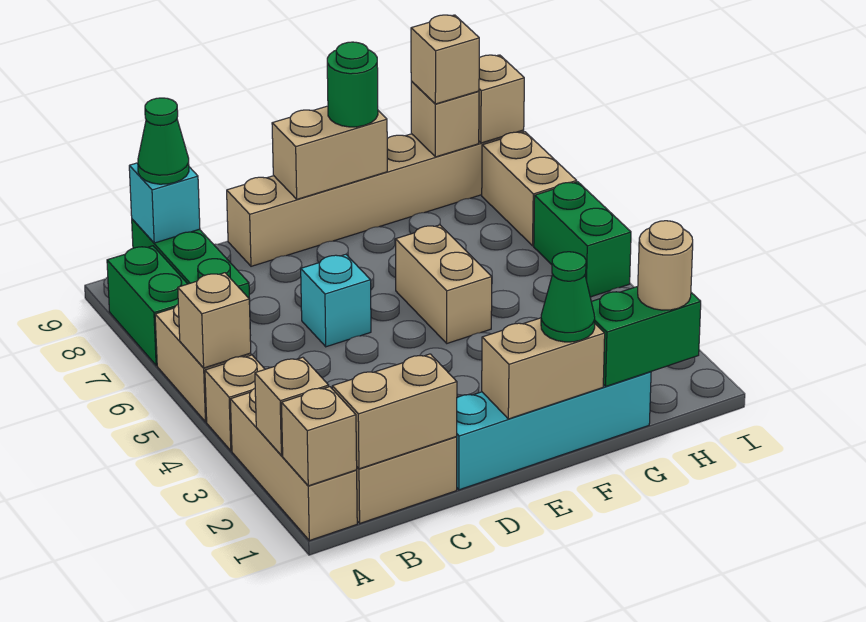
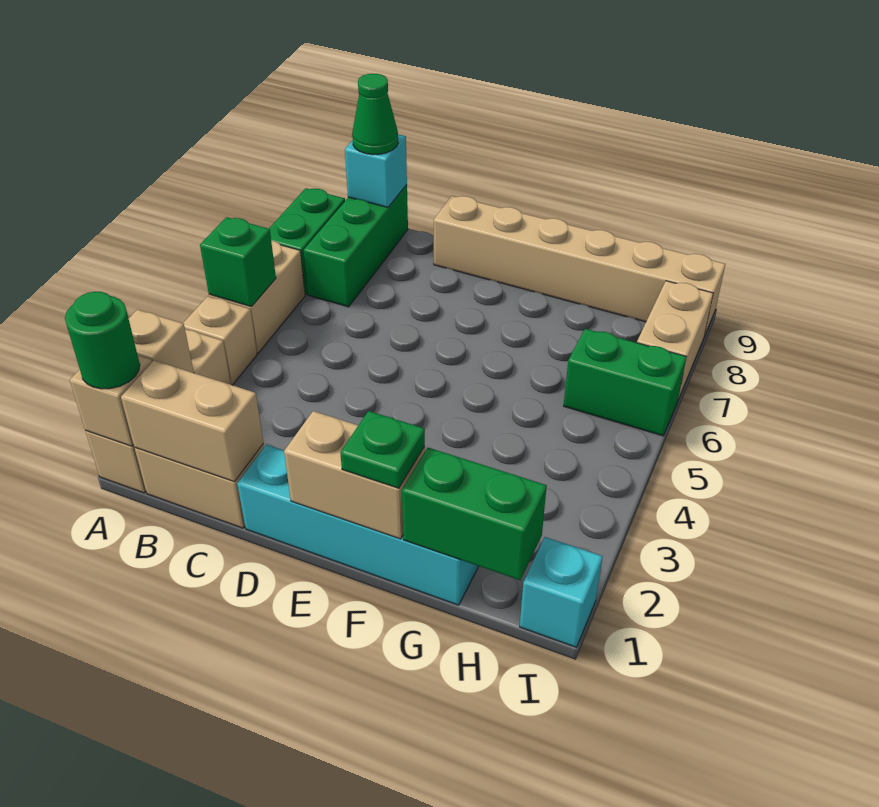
tan brick A5 level 2 -> green brick A5 level 2
cyan brick D6 level 1 -> cyan brick I1 level 1
tan brick E9:F9 level 2 -> none
green cone F1 level 3 -> green plate F1 level 3
tan brick F5:F6 level 1 -> none
green round brick F9 level 3 -> green round brick A1 level 3
tan round brick H1 level 3 -> none
tan brick H9 level 2 -> none
tan brick H9 level 3 -> none
green brick I5:I6 level 1 -> green brick H6:I6 level 1
tan brick I9 level 2 -> none

